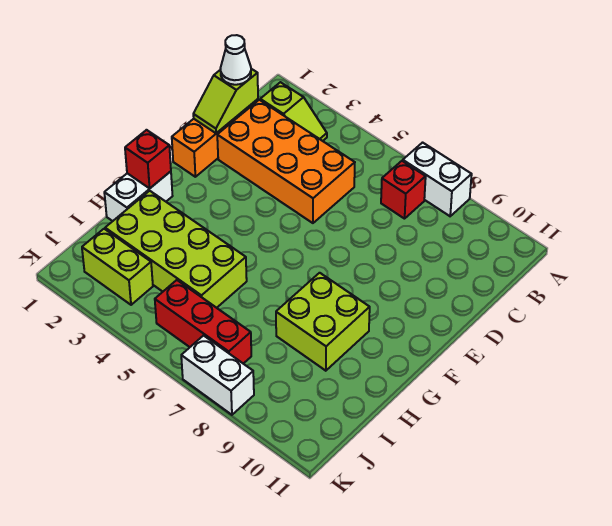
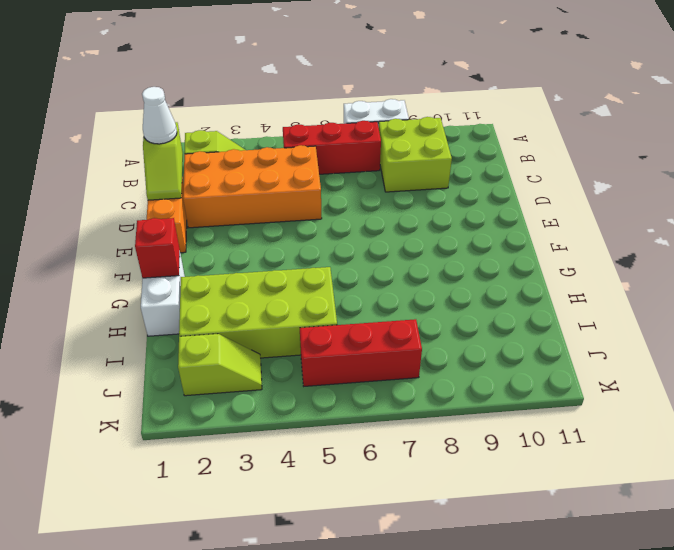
red brick B7 level 1 -> red brick B5:B7 level 1
lime brick G8:H9 level 1 -> lime brick B8:C9 level 1
lime brick J2:J3 level 1 -> lime slope J2:J3 level 1 top 2
white brick K7:K8 level 1 -> none

